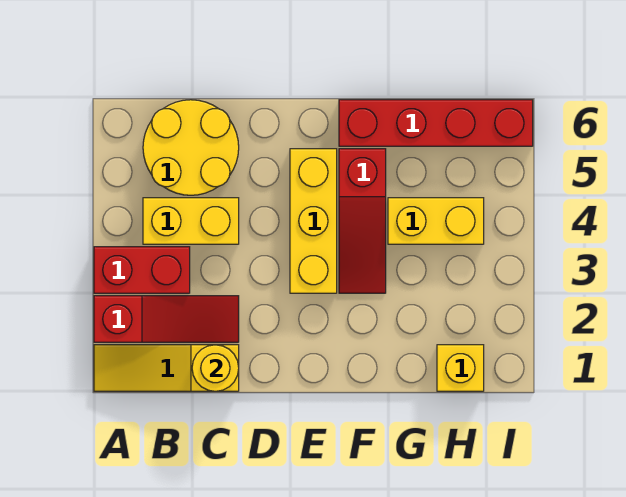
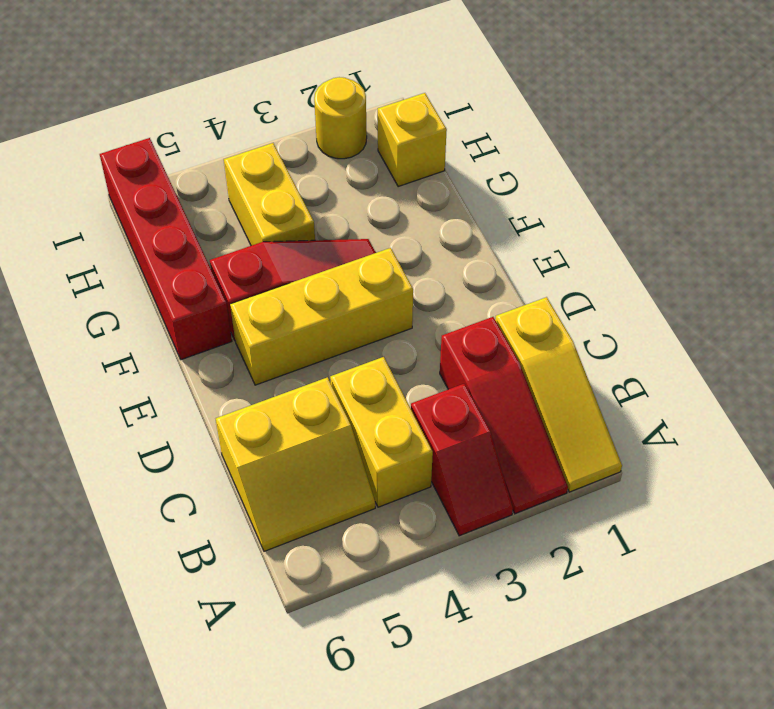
red slope A2:C2 level 1 top A -> red slope A2:C2 level 1 top C
red brick A3:B3 level 1 -> red slope A3:B3 level 1 top B
yellow round brick B5:C6 level 1 -> yellow slope B5:C6 level 1 top C
yellow round brick C1 level 2 -> yellow round brick I2 level 1

